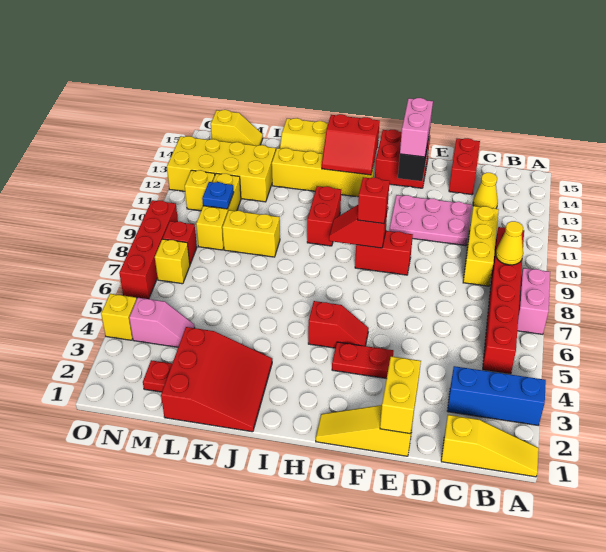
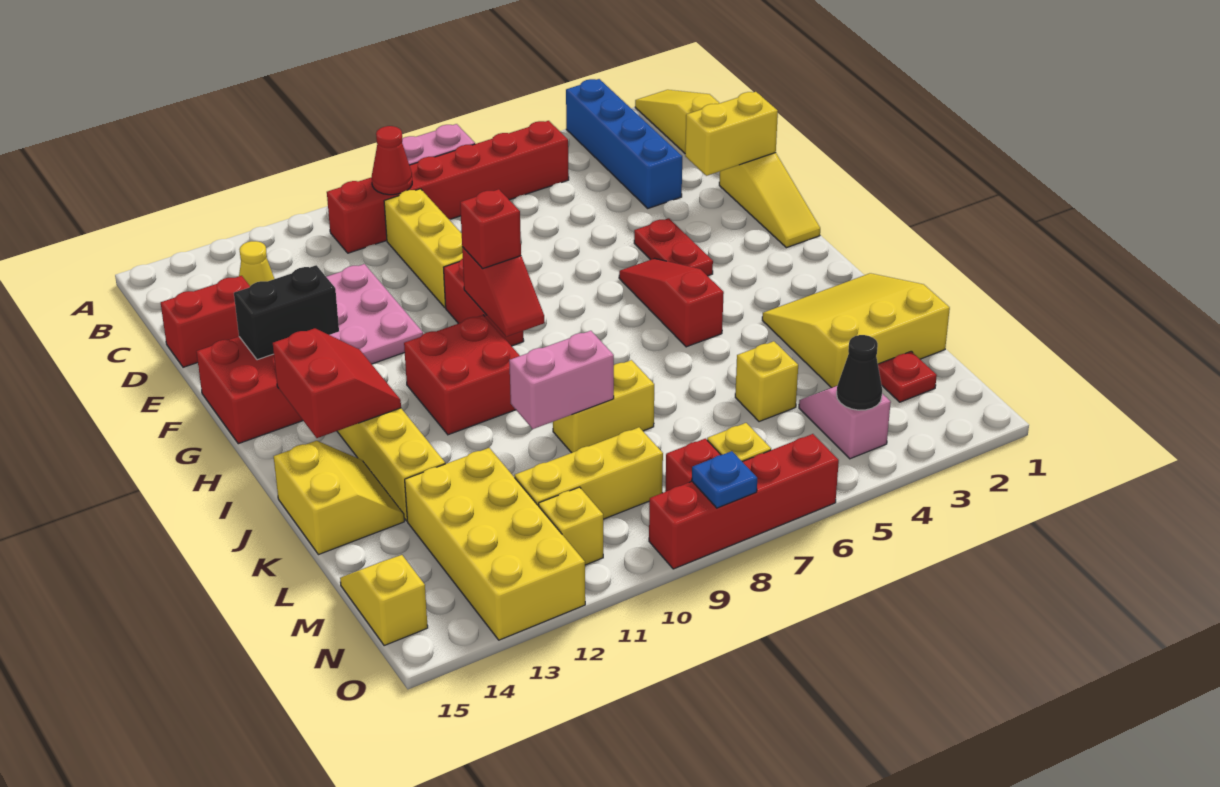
blue brick A3:C3 level 1 -> blue brick A3:D3 level 1
yellow cone B9 level 2 -> red cone B9 level 2
yellow brick C9:C11 level 1 -> yellow brick C9:E9 level 1
pink brick F13:F14 level 3 -> pink brick K9:K10 level 2
red slope G5:H5 level 1 top H -> red slope G5:I5 level 1 top I
red brick I10:I11 level 1 -> red brick H10:I11 level 1
red slope J1:L3 level 1 top L -> yellow slope J1:L3 level 1 top L
yellow brick K9:L9 level 1 -> yellow brick K8:K9 level 1
blue plate M10 level 2 -> blue plate O8 level 2
none -> black cone N4 level 2
yellow brick O4 level 1 -> yellow brick L5 level 1

